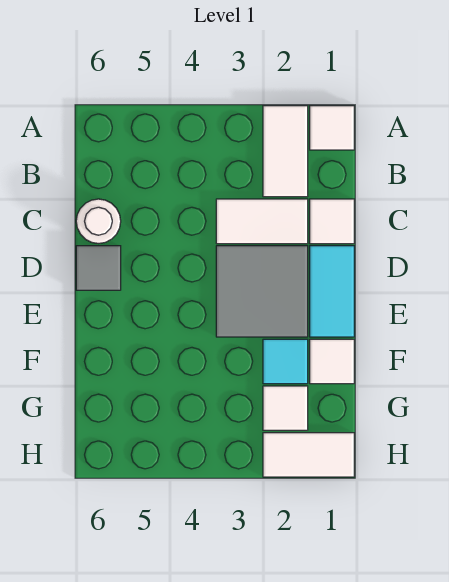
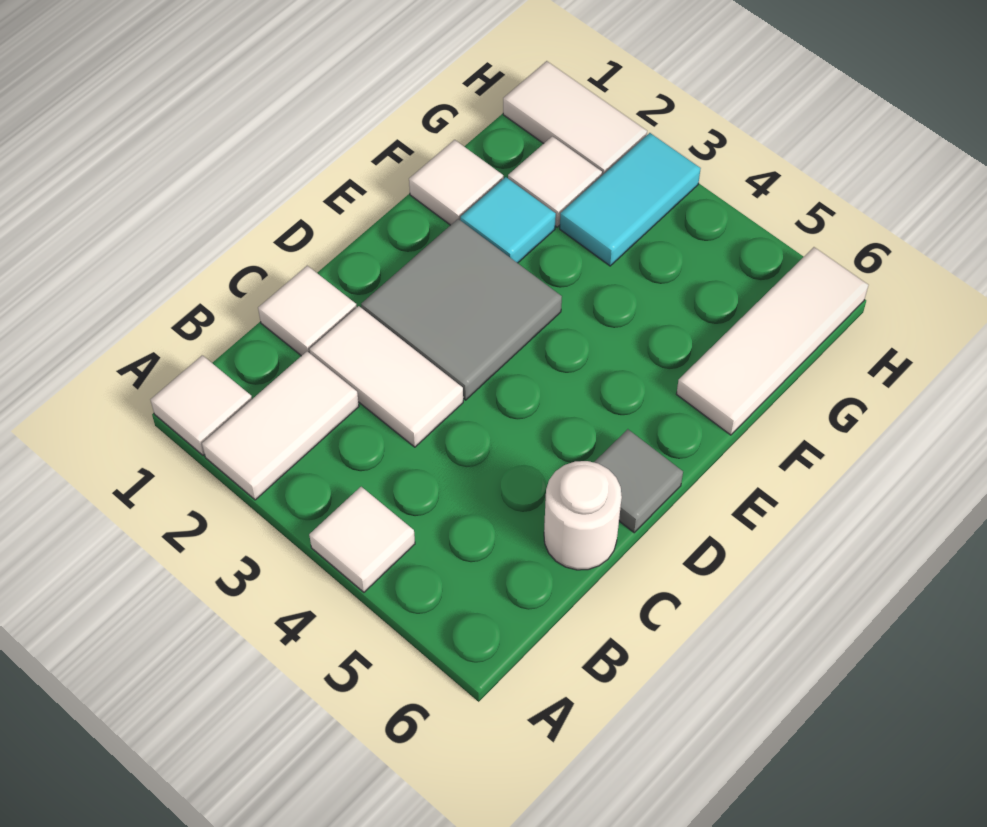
none -> white tile A4 level 1
cyan tile D1:E1 level 1 -> cyan tile G3:H3 level 1
none -> white tile F6:H6 level 1

